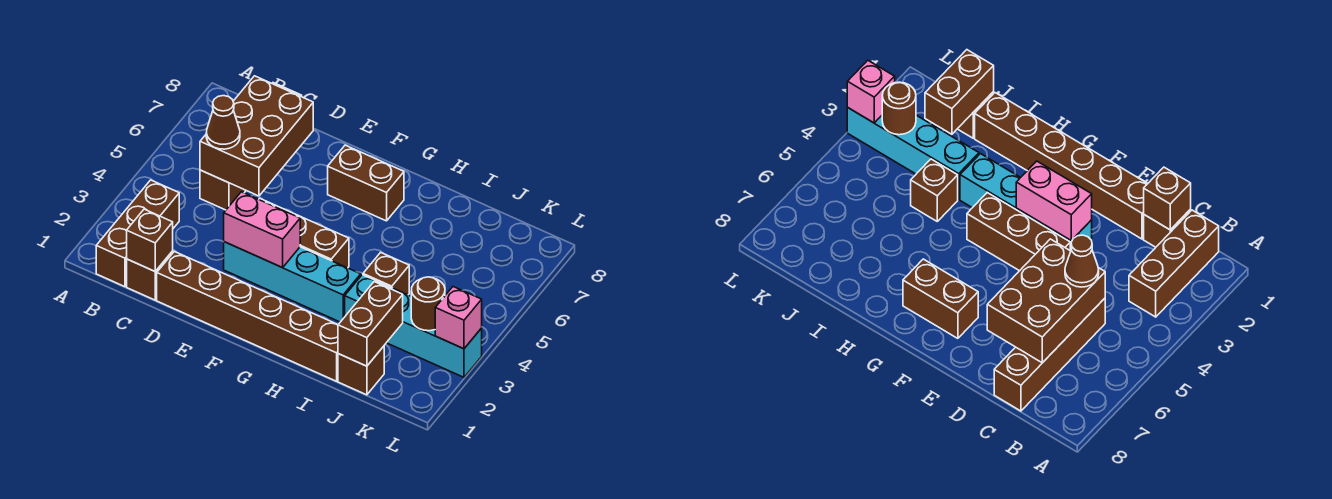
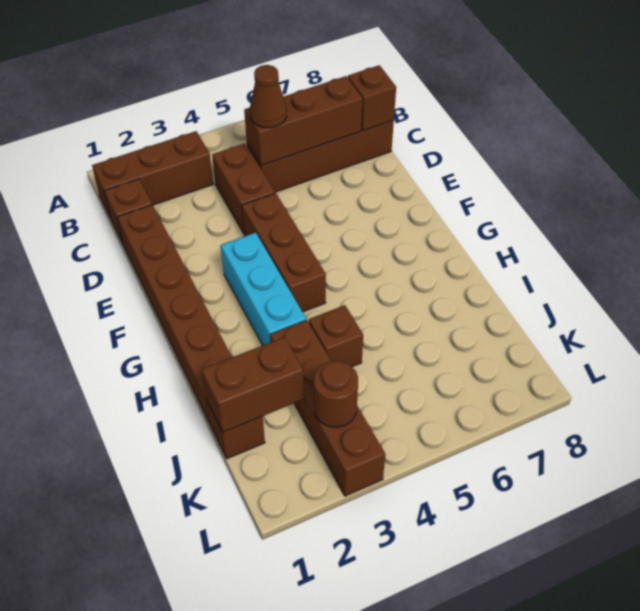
brown brick C1 level 2 -> brown brick C8 level 2
brown brick C5:D7 level 2 -> brown brick C5:C7 level 2
cyan brick E3:H3 level 1 -> cyan brick F3:H3 level 1
pink brick E3:F3 level 2 -> none
brown brick F7:G7 level 1 -> brown brick C4:D4 level 1
cyan brick I3:L3 level 1 -> brown brick I3:L3 level 1
pink brick L3 level 2 -> none

